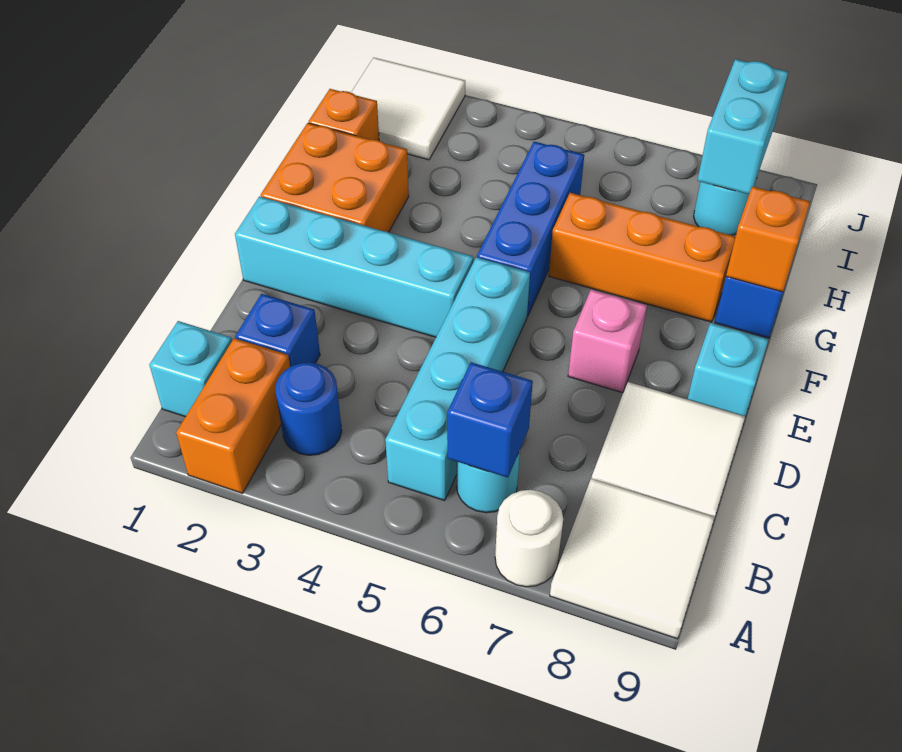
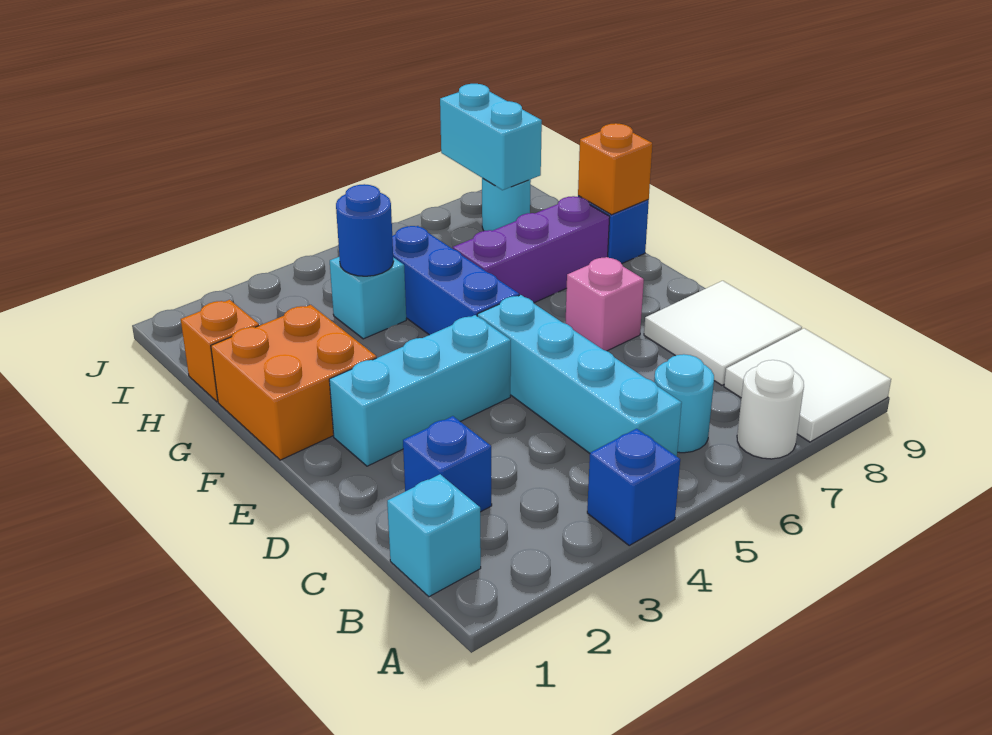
orange brick A2:B2 level 1 -> none
blue round brick B3 level 1 -> blue round brick H4 level 2
blue brick B6 level 2 -> blue brick A4 level 1
cyan brick E1:E4 level 1 -> cyan brick E2:E4 level 1
cyan brick E9 level 1 -> cyan brick H4 level 1
orange brick G6:G8 level 1 -> purple brick G6:G8 level 1
white tile I1:J2 level 1 -> none

